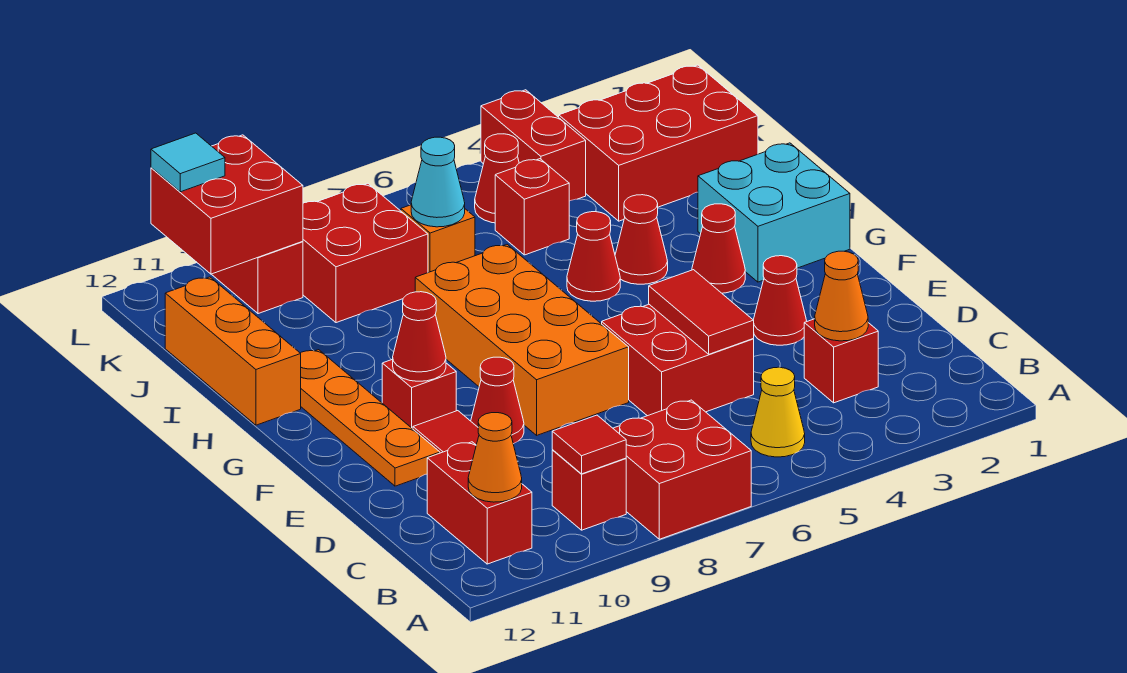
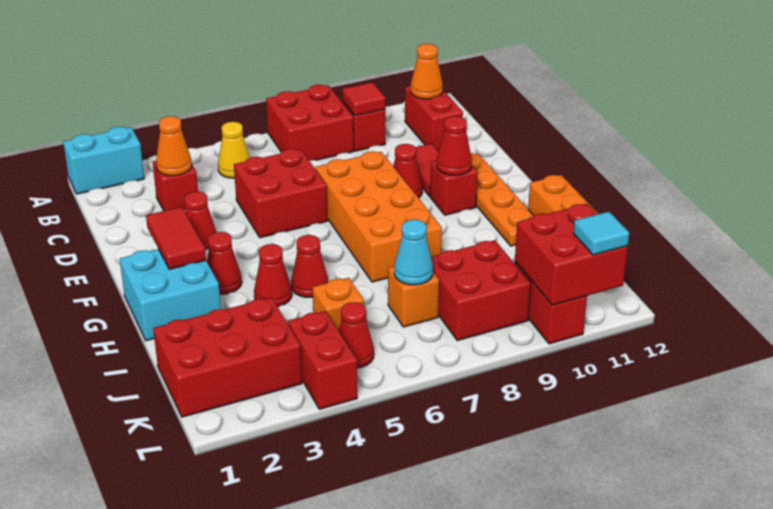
none -> cyan brick A1:A2 level 1
red tile D5:E5 level 2 -> red tile F2:G2 level 2
red brick J5 level 1 -> orange brick J5 level 1

